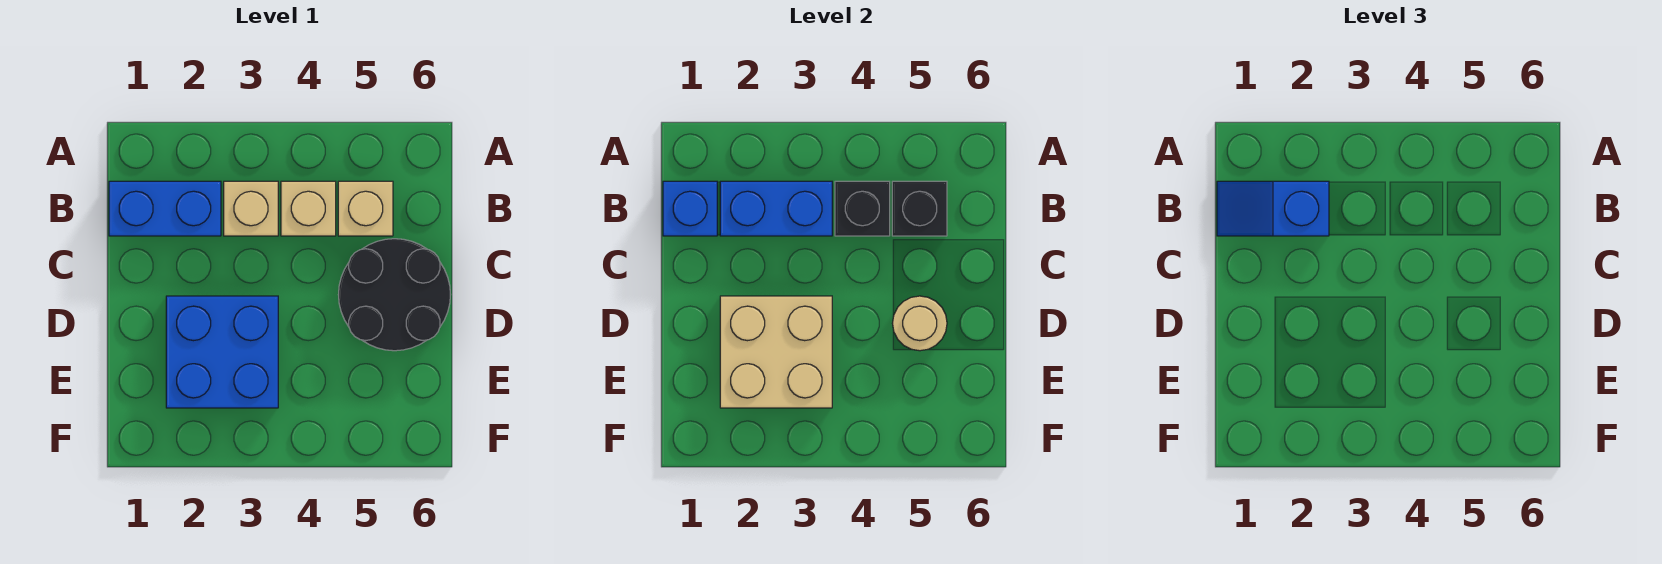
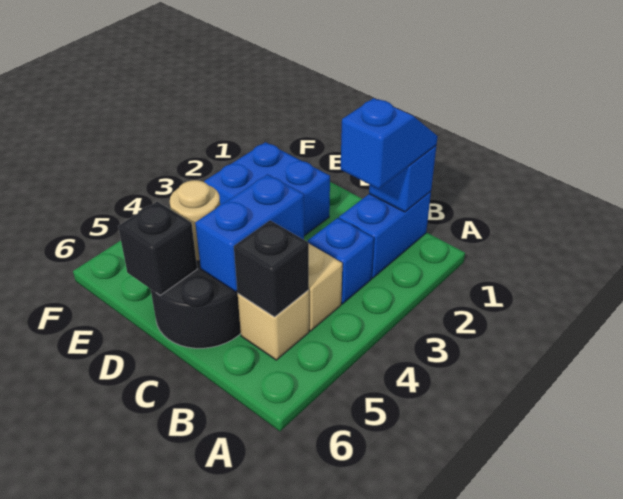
blue brick B2:B3 level 2 -> blue brick C4:C5 level 2
tan brick B3 level 1 -> blue brick B3 level 1
black brick B4 level 2 -> black brick D6 level 2
tan brick D2:E3 level 2 -> none

